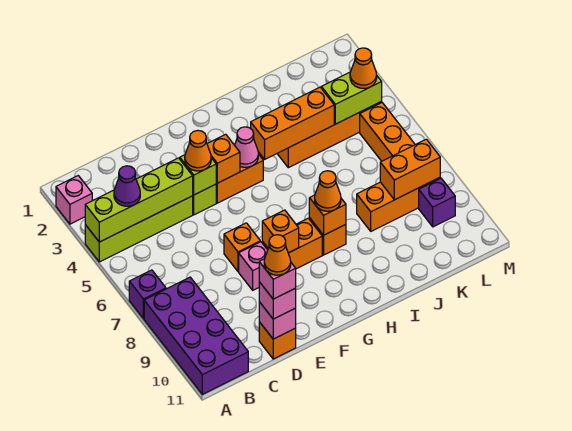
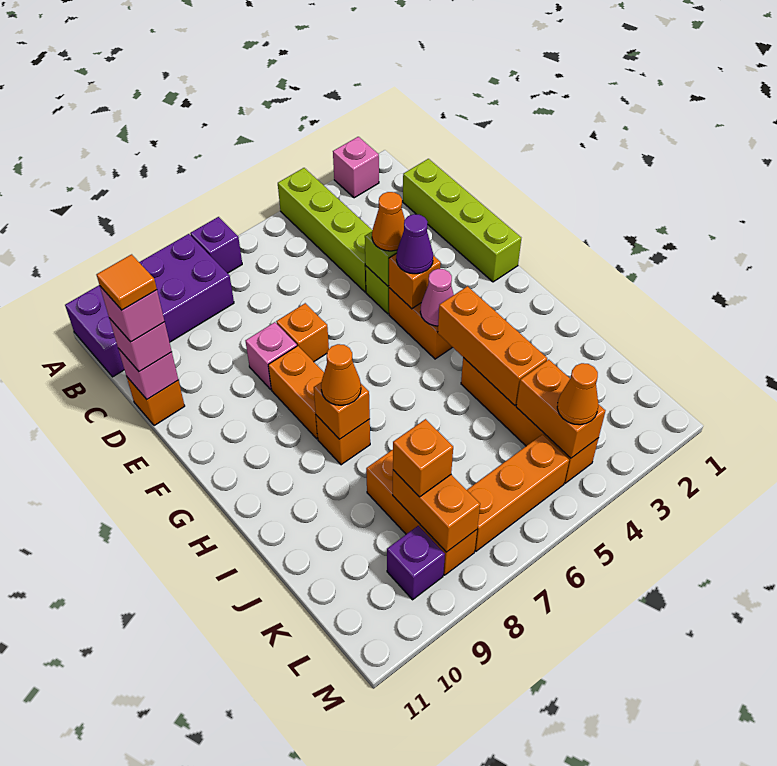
lime brick A4:D4 level 2 -> lime brick C1:F1 level 1
purple cone B4 level 3 -> purple cone F4 level 3
orange cone D11 level 5 -> orange tile D11 level 5
orange brick F8 level 2 -> orange brick K8 level 3
lime brick K4:L4 level 2 -> orange brick K4:L4 level 2

